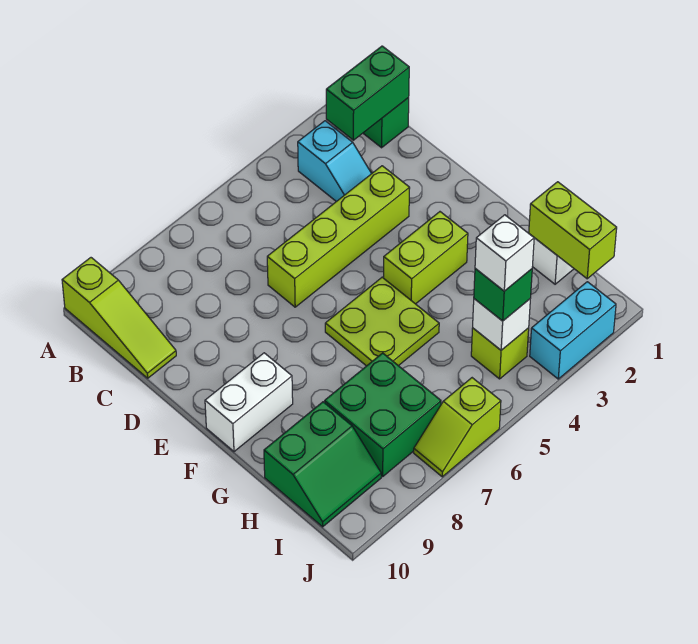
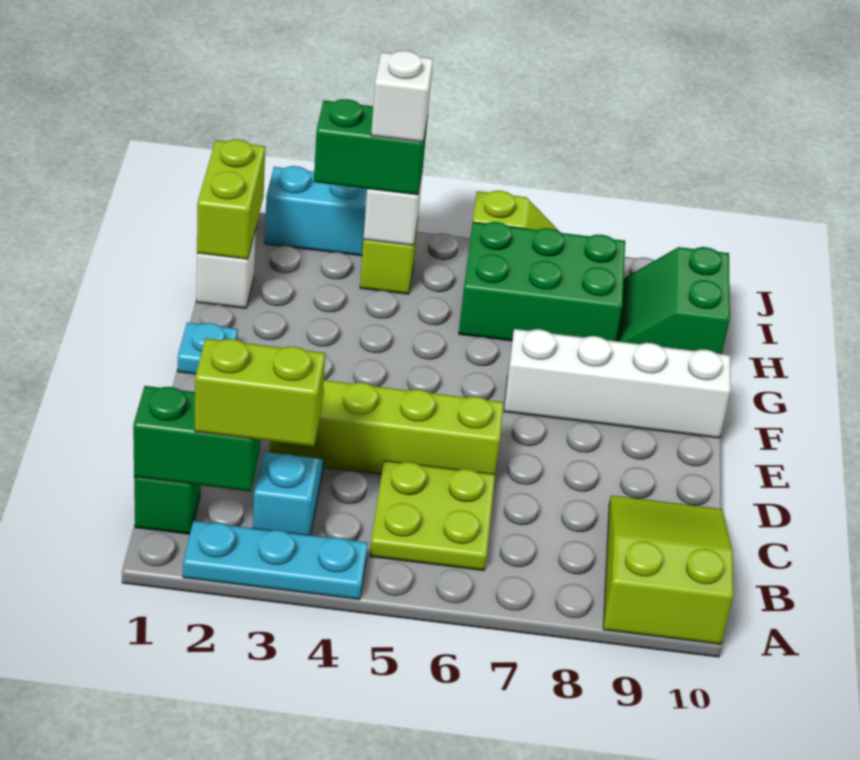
none -> cyan plate A2:A4 level 1
lime slope A10:C10 level 1 top A -> lime slope A9:C10 level 1 top A
none -> cyan plate F1 level 1
lime brick F3:F4 level 1 -> lime brick B2:B3 level 3
lime plate F5:G6 level 1 -> lime plate B5:C6 level 1
white brick F9:F10 level 1 -> white brick F7:F10 level 1
green brick H7:I8 level 1 -> green brick H6:I8 level 1
green slope H9:I10 level 1 top H -> green slope H9:I10 level 1 top 10
green brick I4 level 3 -> green brick I3:I4 level 3

